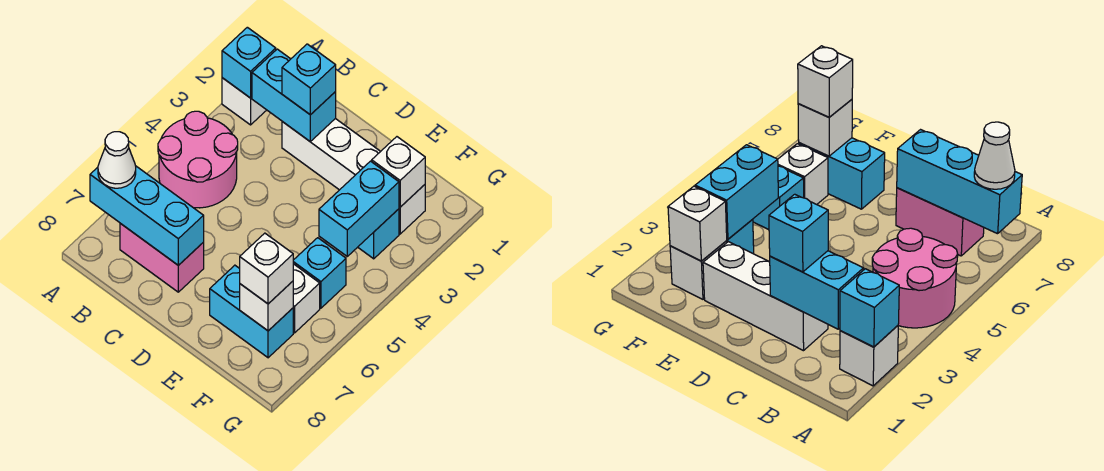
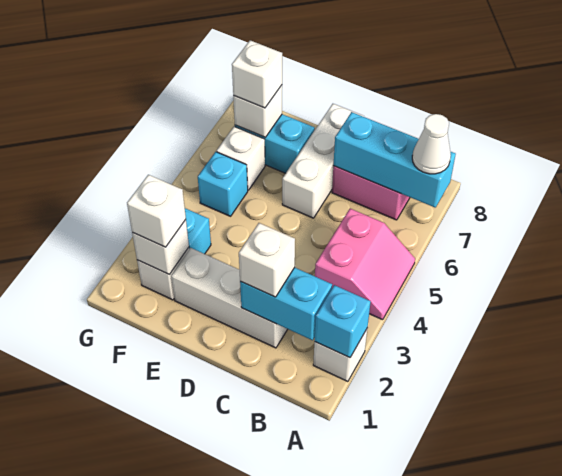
pink round brick A4:B5 level 1 -> pink slope A4:B5 level 1 top B
cyan brick C2 level 3 -> white brick C2 level 3
none -> white brick D6:D8 level 1
none -> white brick F2 level 3
cyan brick F3:F4 level 2 -> none

